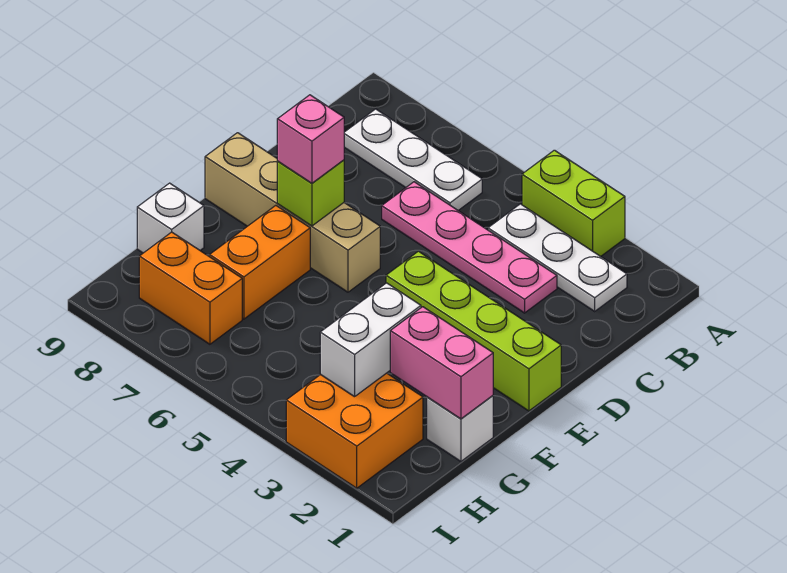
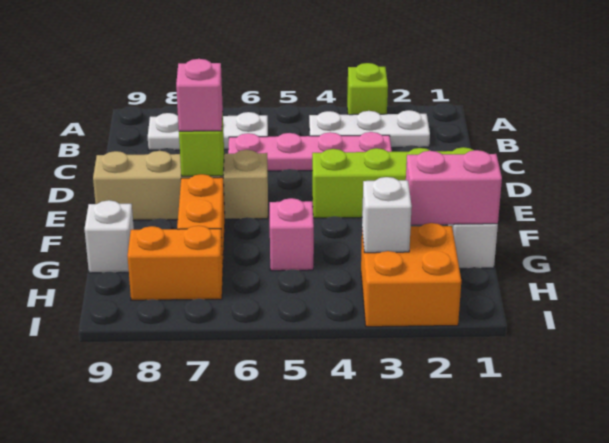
lime brick A3:A4 level 1 -> lime brick A3 level 1
white brick G3:H3 level 2 -> white brick H3 level 2
none -> pink brick G5 level 1

